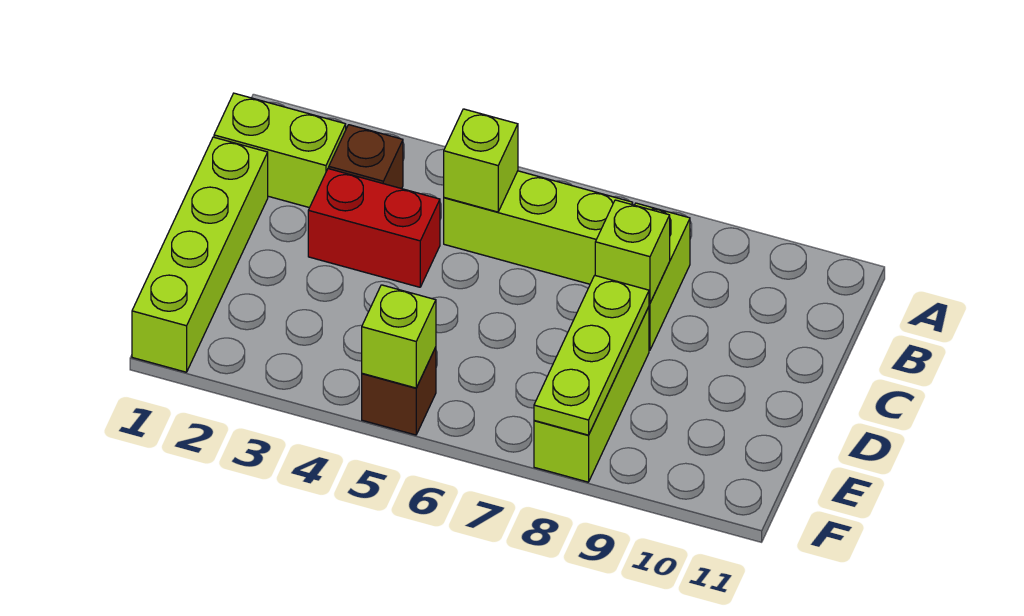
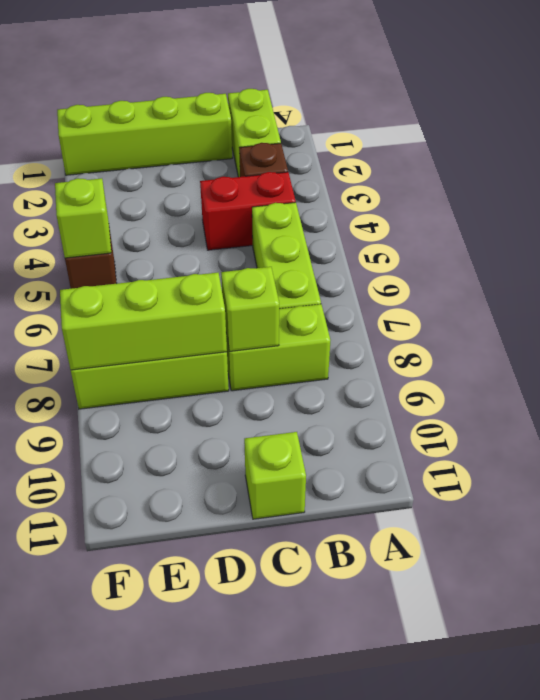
lime brick B5 level 2 -> lime brick C11 level 1
red brick C3:C4 level 1 -> red brick B4:C4 level 1
lime plate D8:F8 level 2 -> lime brick D8:F8 level 2

